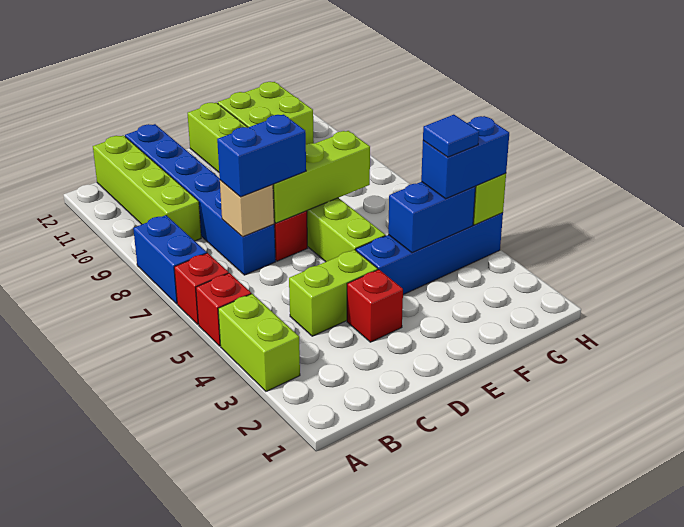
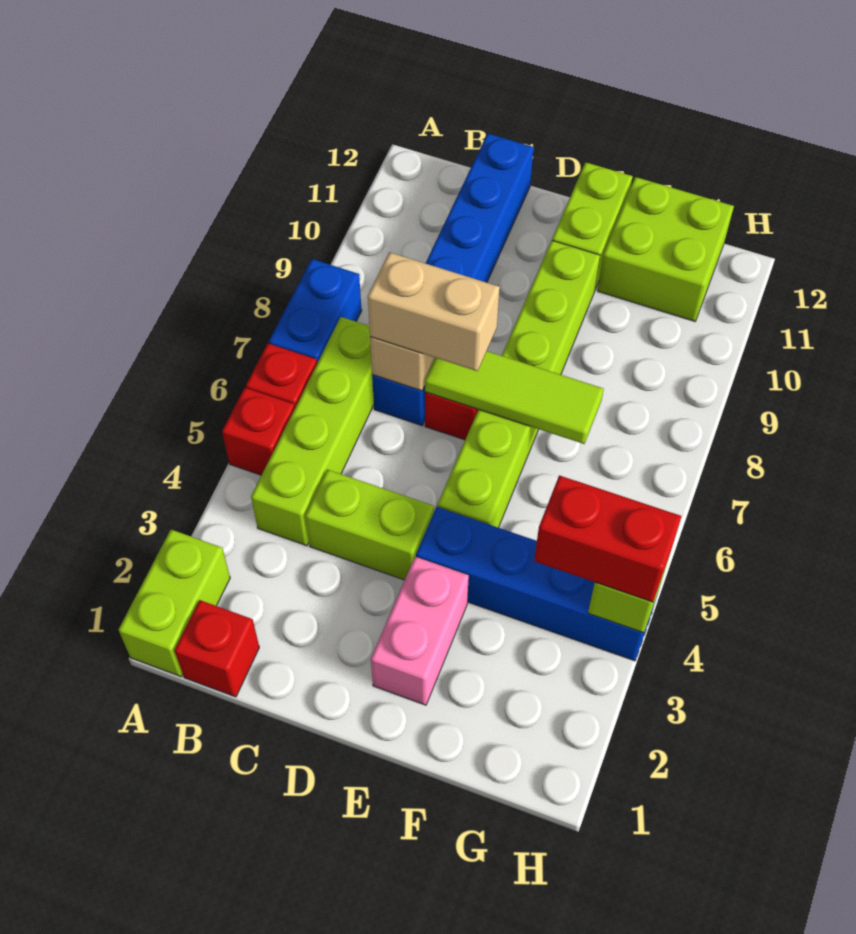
lime brick A3:A4 level 1 -> lime brick A1:A2 level 1
lime brick B9:B12 level 1 -> lime brick B4:B7 level 1
blue brick C7:D7 level 3 -> tan brick C7:D7 level 3
red brick D3 level 1 -> red brick B1 level 1
lime brick D7:F7 level 2 -> lime tile D7:F7 level 2
none -> pink brick E2:E3 level 1
blue brick F4:G4 level 2 -> none
blue brick G4:H4 level 3 -> red brick G4:H4 level 3
blue tile G4 level 4 -> none

